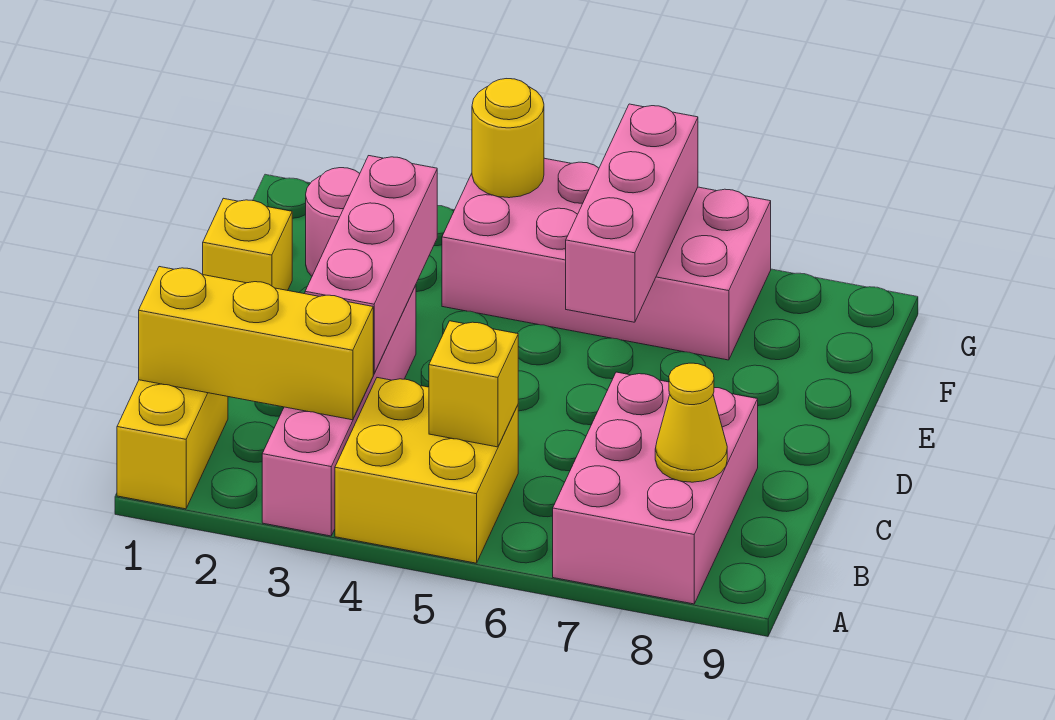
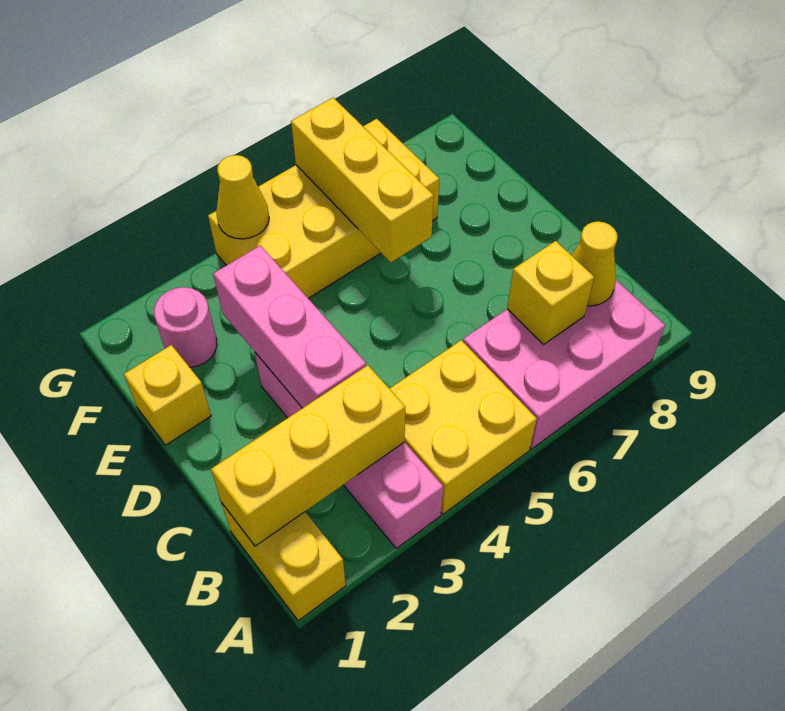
pink brick A7:C8 level 1 -> pink brick A6:B8 level 1
yellow brick B5 level 2 -> yellow brick B7 level 2
pink brick E6:G6 level 2 -> yellow brick E6:G6 level 2
pink brick F4:G7 level 1 -> yellow brick F4:G7 level 1
yellow round brick G4 level 2 -> yellow cone G4 level 2

